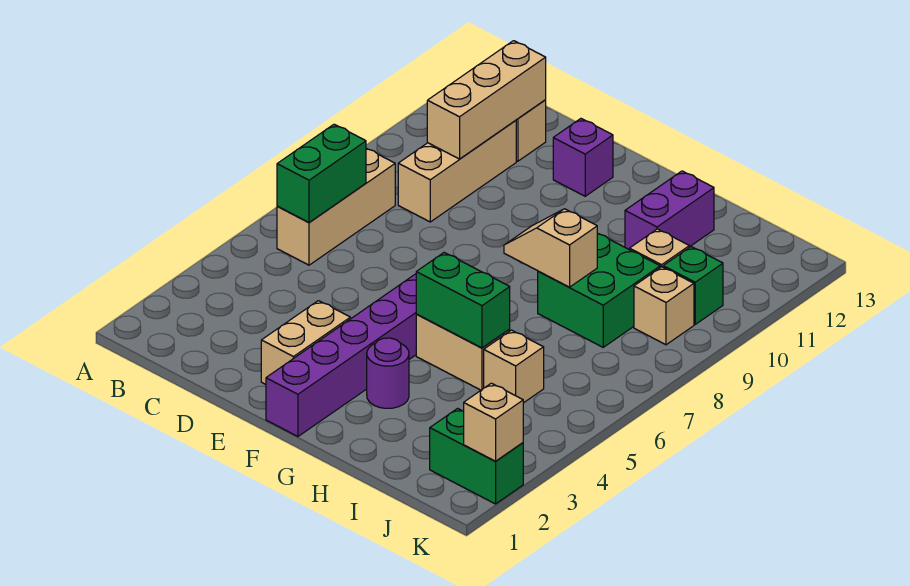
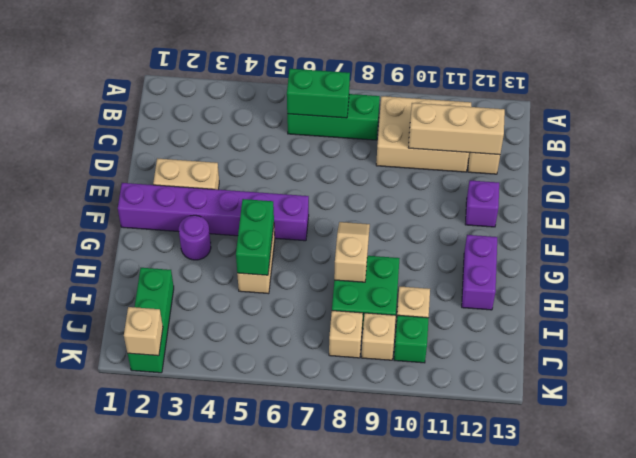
tan brick B6:B8 level 1 -> green brick B6:B8 level 1
tan brick C9:C11 level 1 -> tan brick B9:C11 level 1
purple brick H11:H12 level 1 -> purple brick G12:H12 level 1
tan brick I5 level 1 -> tan brick J8 level 1
green brick J2:K2 level 1 -> green brick I2:K2 level 1

